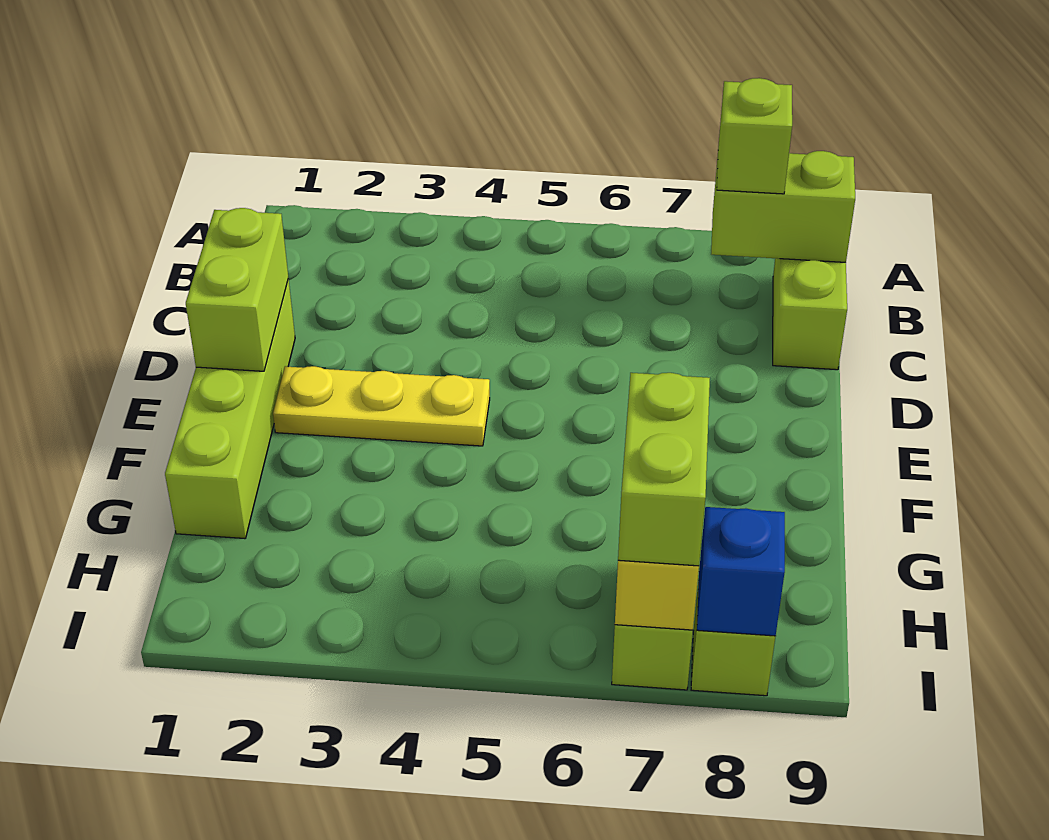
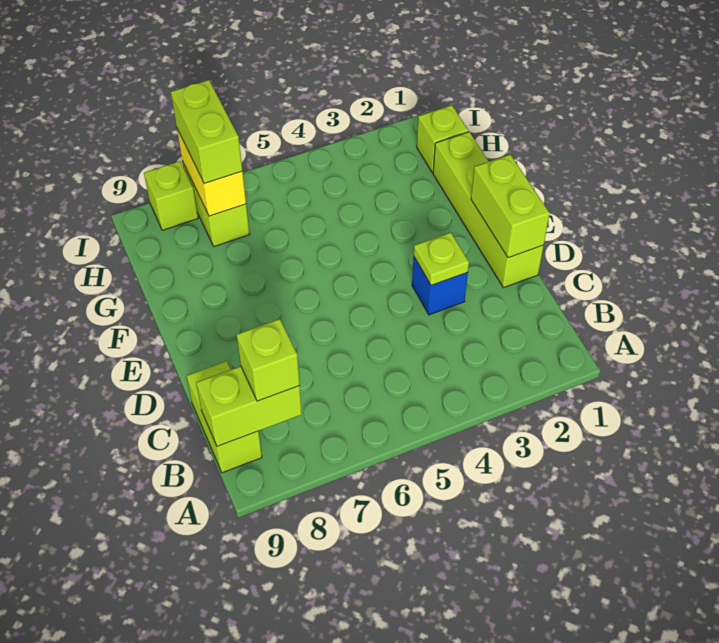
none -> lime plate D3 level 2
yellow plate E2:E4 level 1 -> none
none -> lime brick H1 level 1
blue brick I8 level 2 -> blue brick D3 level 1

